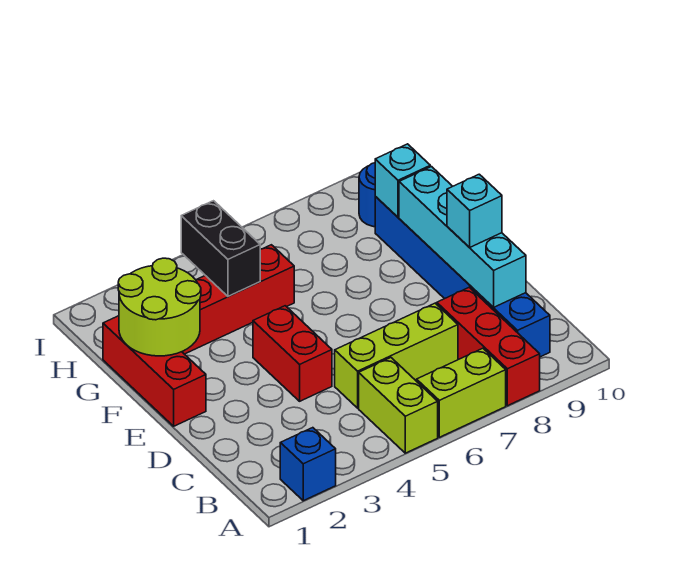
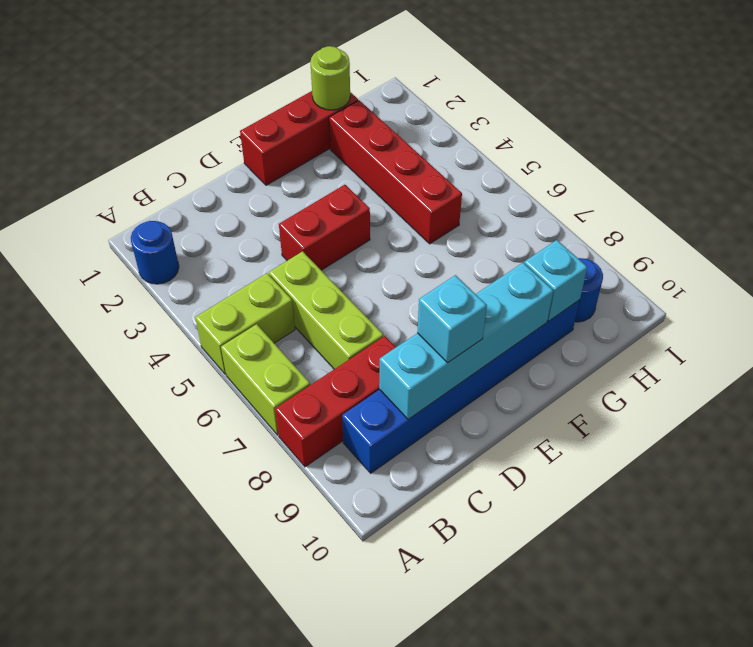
blue brick A2 level 1 -> blue round brick A2 level 1
lime round brick F1:G2 level 2 -> lime round brick G1 level 2
black brick G4:H4 level 2 -> none

